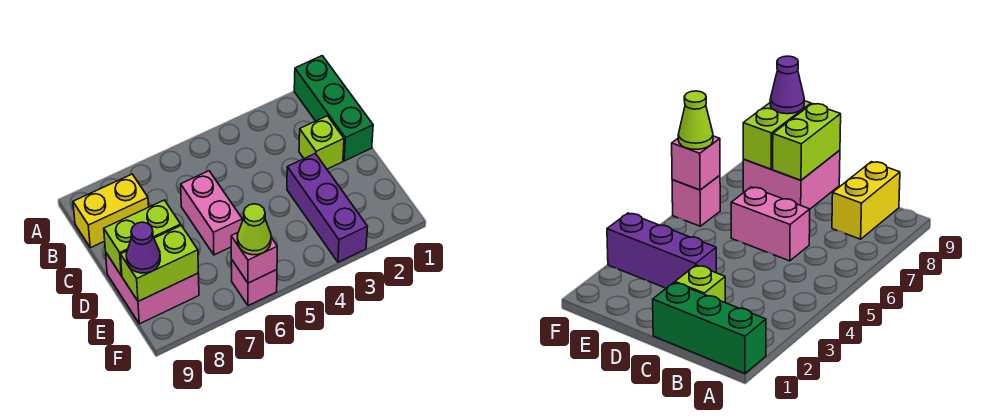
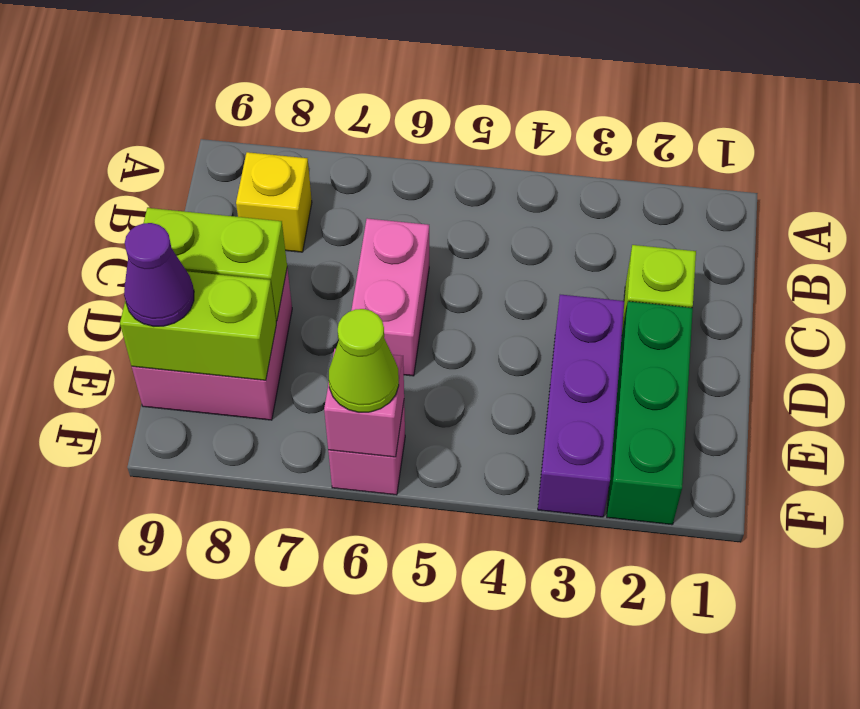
green brick A1:C1 level 1 -> green brick D2:F2 level 1
yellow brick B8:B9 level 1 -> yellow brick B8 level 1

